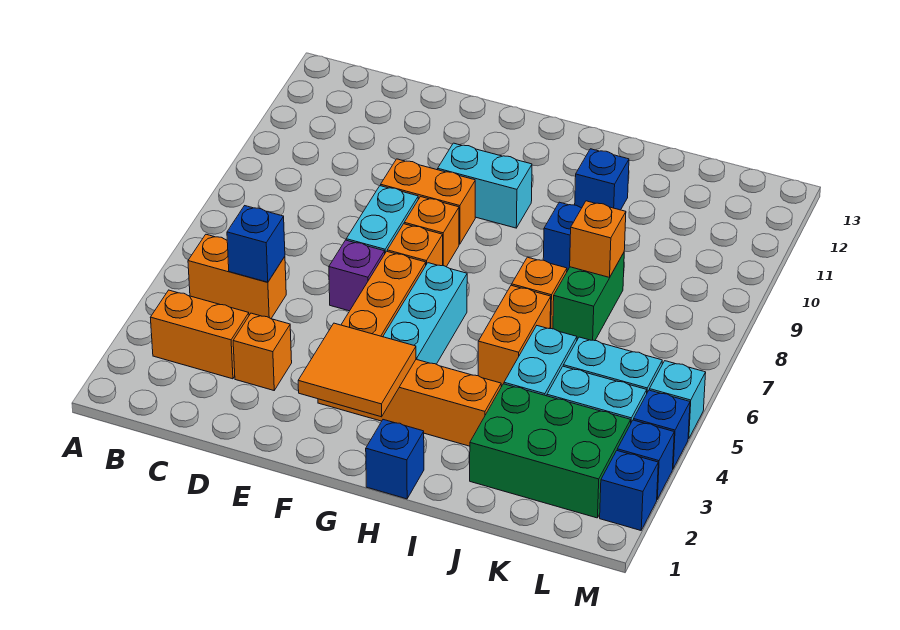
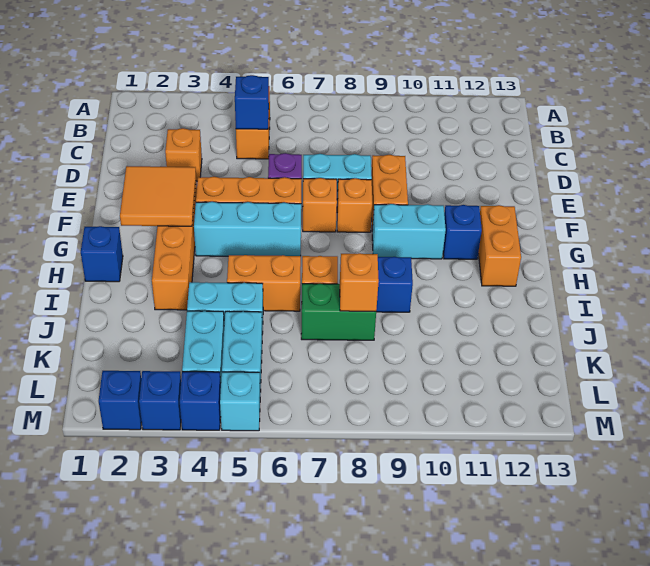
orange brick B3:C3 level 1 -> orange brick G12:H12 level 1
cyan brick F10:G10 level 1 -> cyan brick G9:G10 level 1
blue brick I11 level 1 -> blue brick G11 level 1
green brick J2:L3 level 1 -> none

